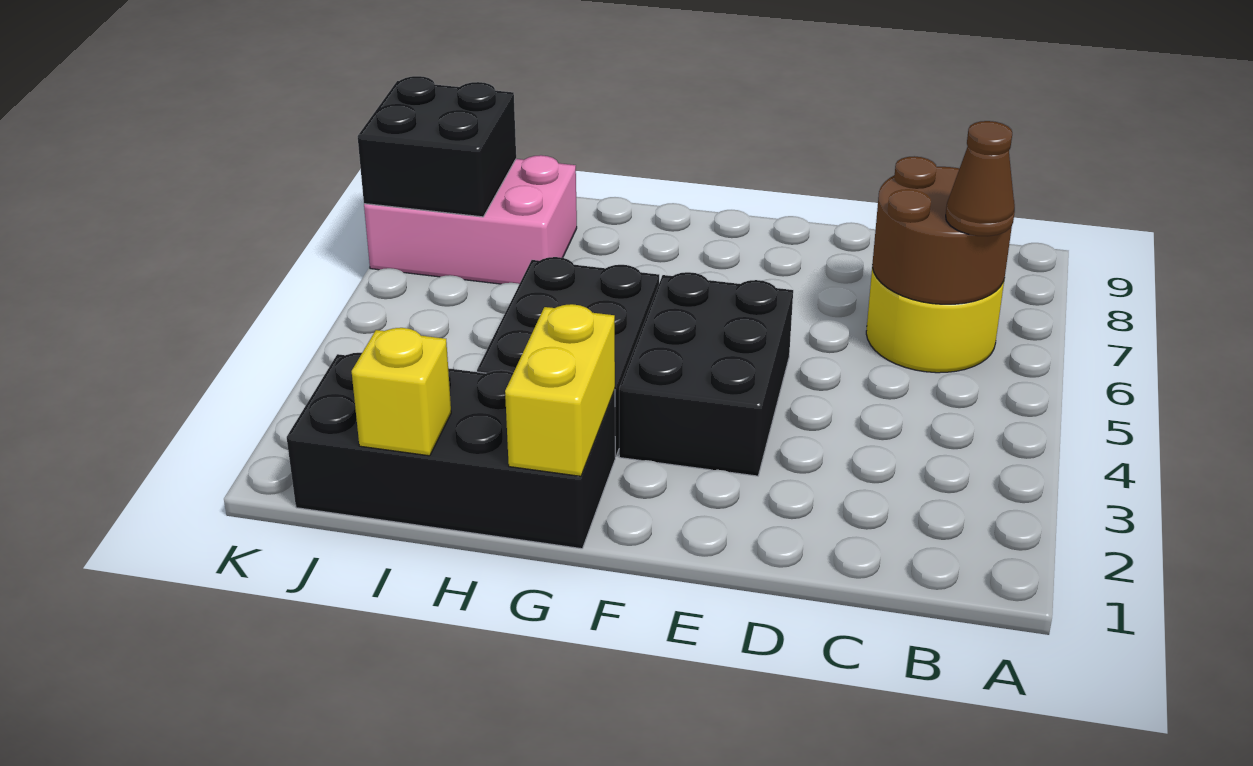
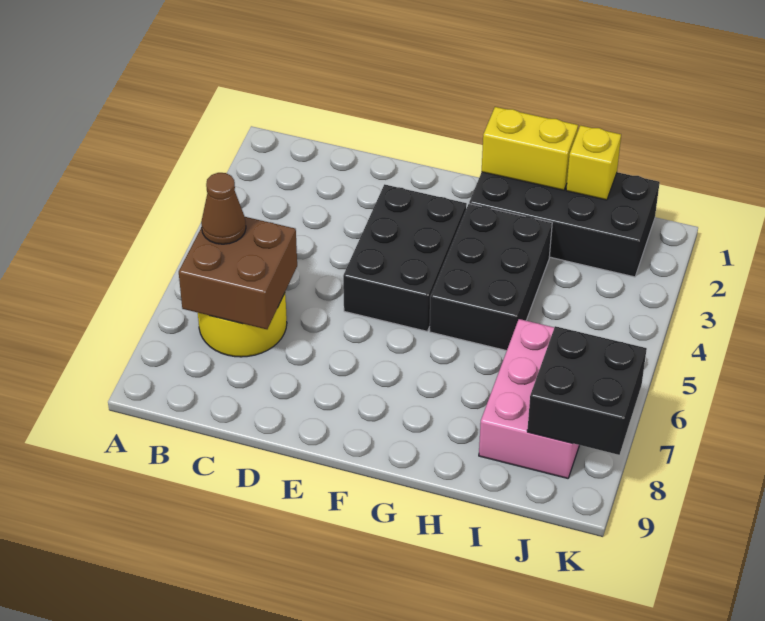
brown round brick B6:C7 level 2 -> brown brick B6:C7 level 2
yellow brick G1:G2 level 2 -> yellow brick G1:H1 level 2
pink brick I7:K8 level 1 -> pink brick I6:J8 level 1

